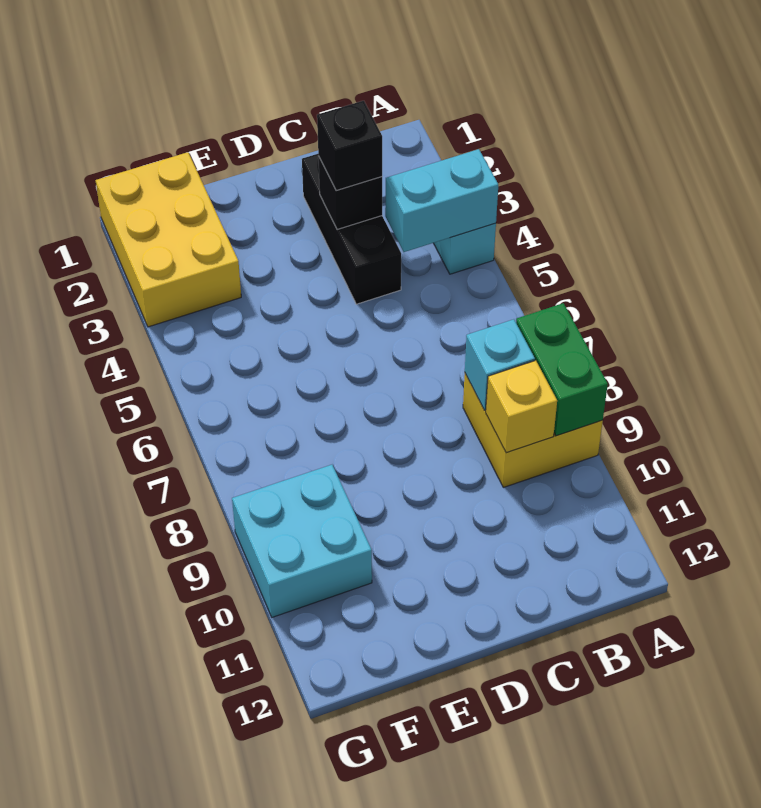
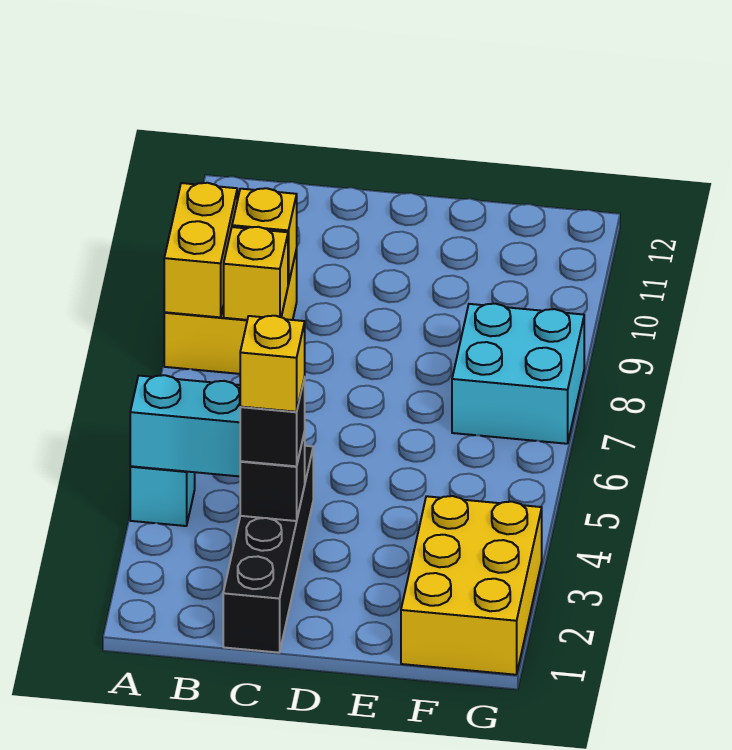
green brick A8:A9 level 2 -> yellow brick A8:A9 level 2
cyan brick B8 level 2 -> yellow brick B8 level 2
black brick C2:C4 level 1 -> black brick C1:C4 level 1
none -> yellow brick C3 level 4
cyan brick F9:G10 level 1 -> cyan brick F7:G8 level 1

